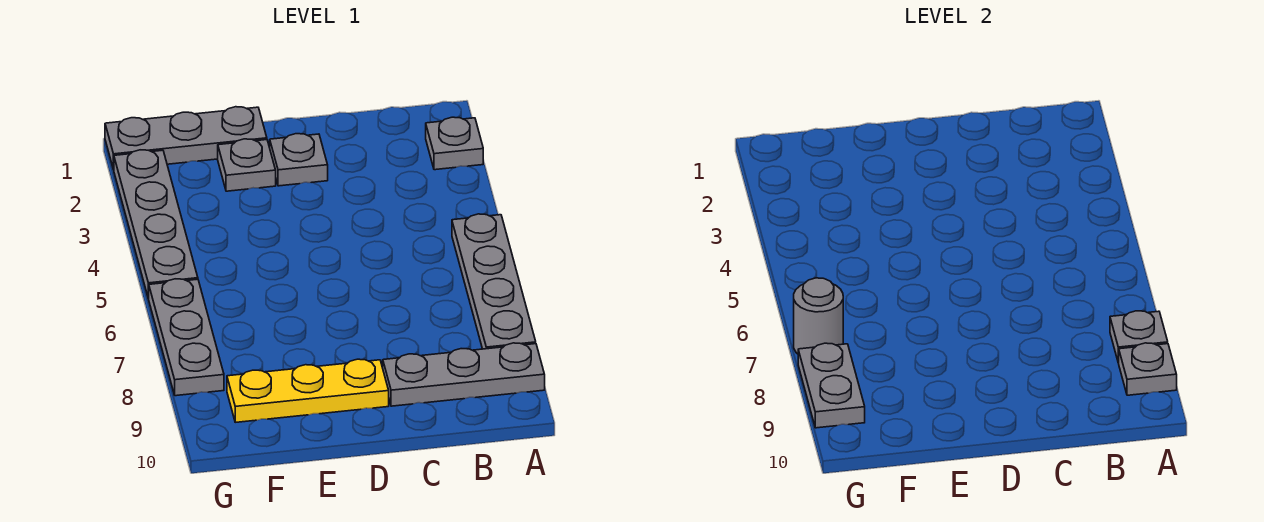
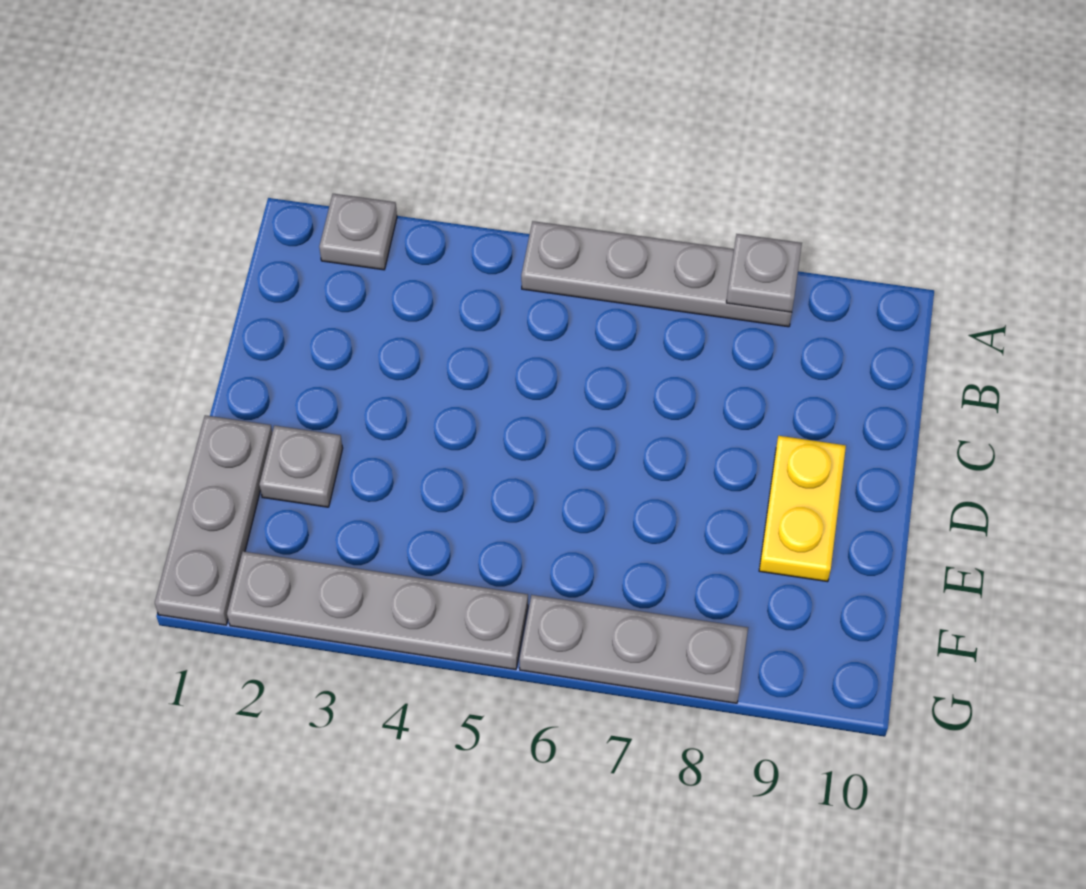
grey plate A9:C9 level 1 -> none
grey plate A9 level 2 -> none
grey plate D2 level 1 -> none
yellow plate D9:F9 level 1 -> yellow plate D9:E9 level 1
grey round brick G7 level 2 -> none
grey plate G8:G9 level 2 -> none

